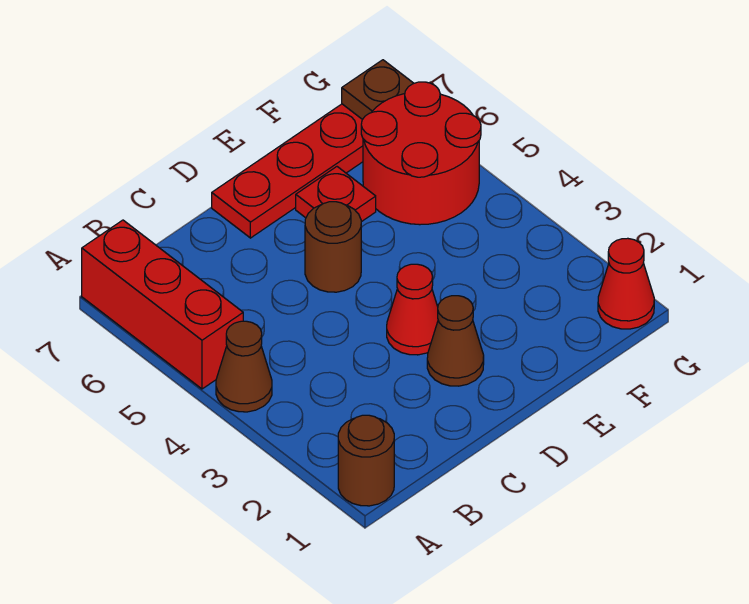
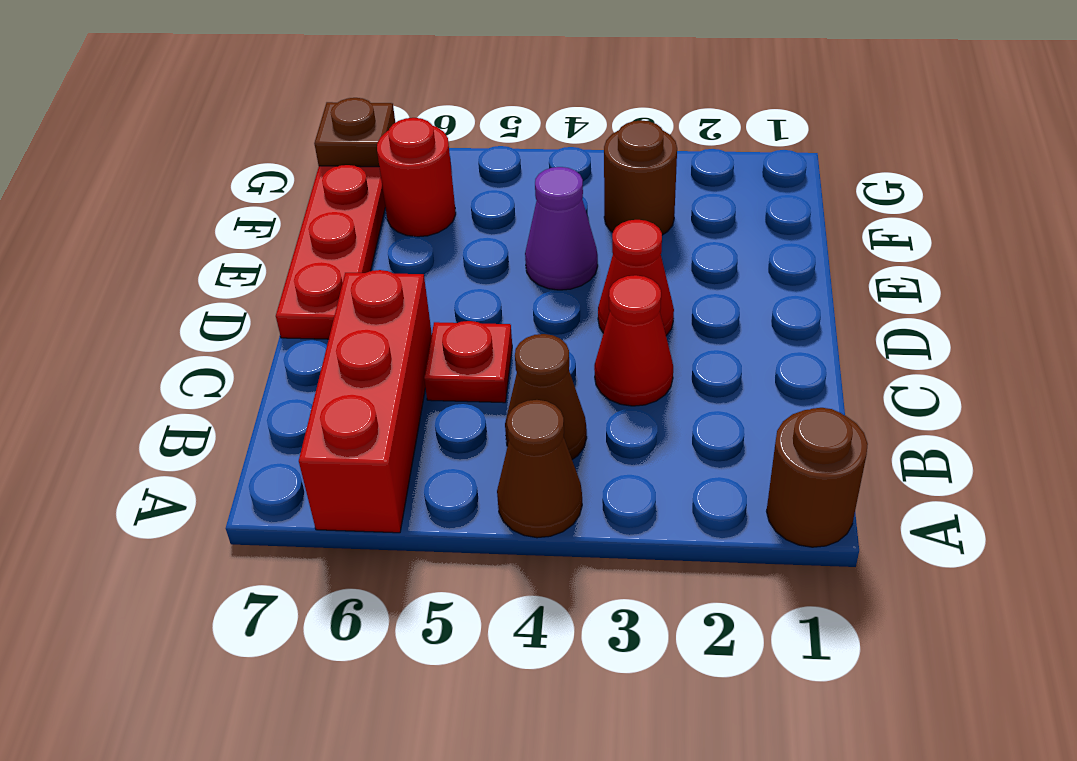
red brick A5:A7 level 1 -> red brick A6:C6 level 1
brown cone D2 level 1 -> brown cone B4 level 1
brown round brick D5 level 1 -> brown round brick F3 level 1
none -> purple cone E4 level 1
red plate E6 level 1 -> red plate C5 level 1
red round brick F5:G6 level 1 -> red round brick F6 level 1
red cone G1 level 1 -> red cone C3 level 1

